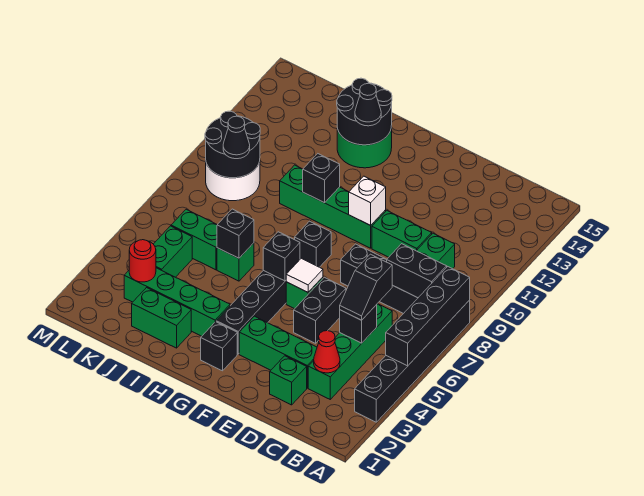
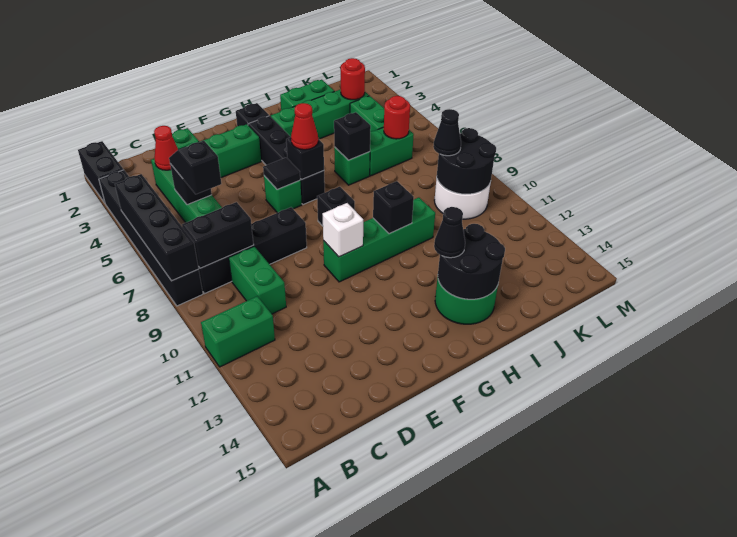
green brick D10:E10 level 1 -> green brick A11:B11 level 1
black brick E5:E6 level 1 -> black brick A1:A2 level 1
white tile F6 level 2 -> black tile F6 level 2
none -> red cone G6 level 3
none -> red round brick K6 level 2

